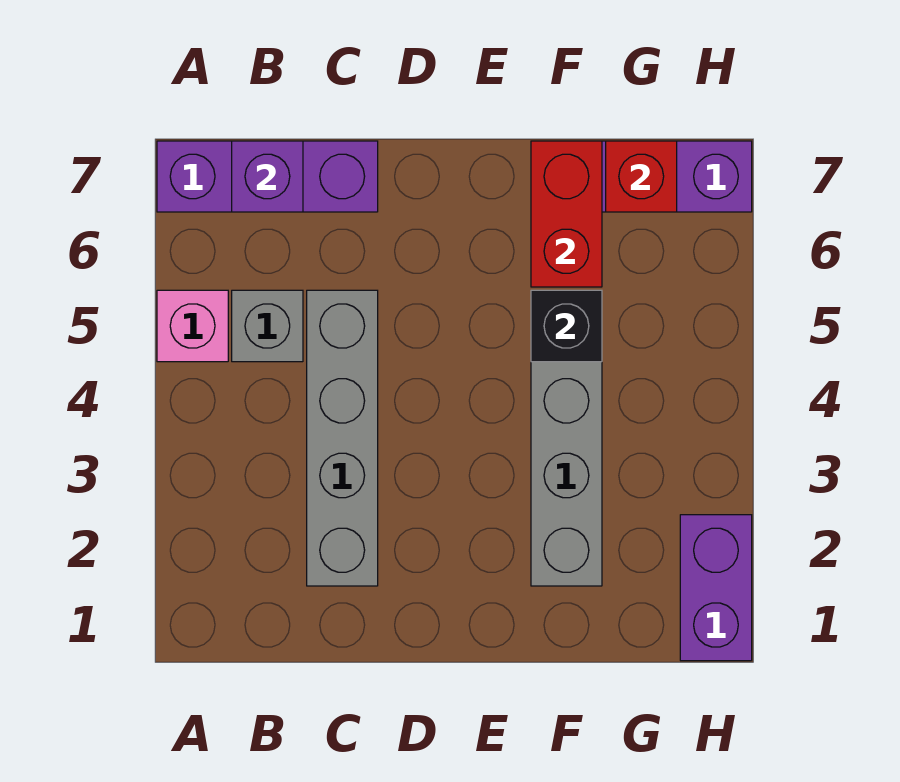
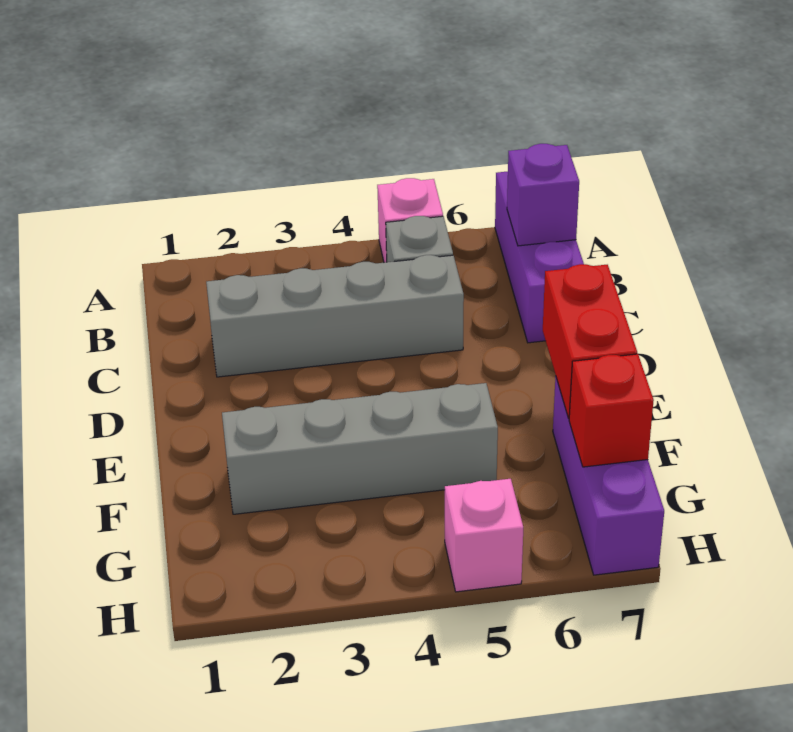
black brick F5 level 2 -> none
red brick F6:F7 level 2 -> red brick E7:F7 level 2
purple brick H1:H2 level 1 -> none
none -> pink brick H5 level 1

